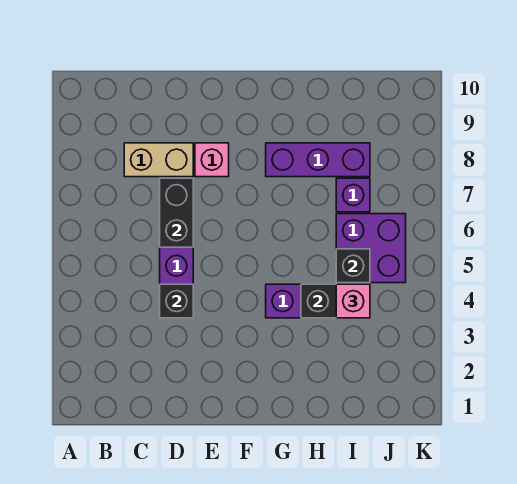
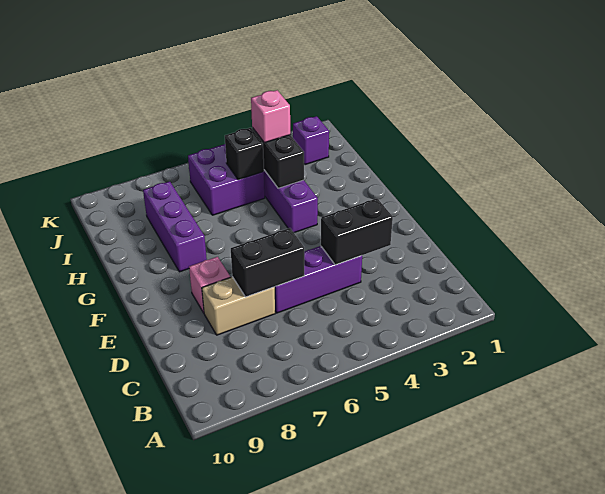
tan brick C8:D8 level 1 -> tan brick D7:D8 level 1
black brick D4 level 2 -> black brick D3:D4 level 2
purple brick I7 level 1 -> purple brick J2 level 1

